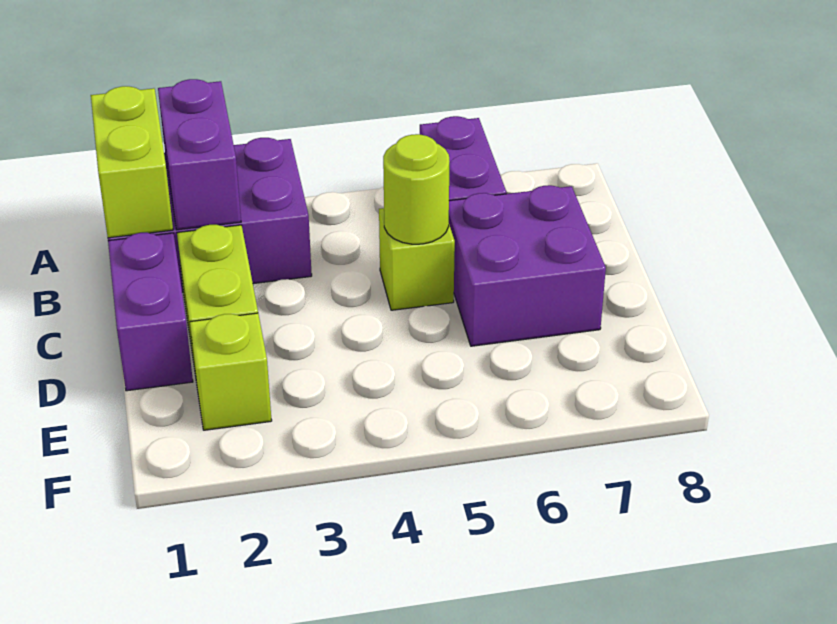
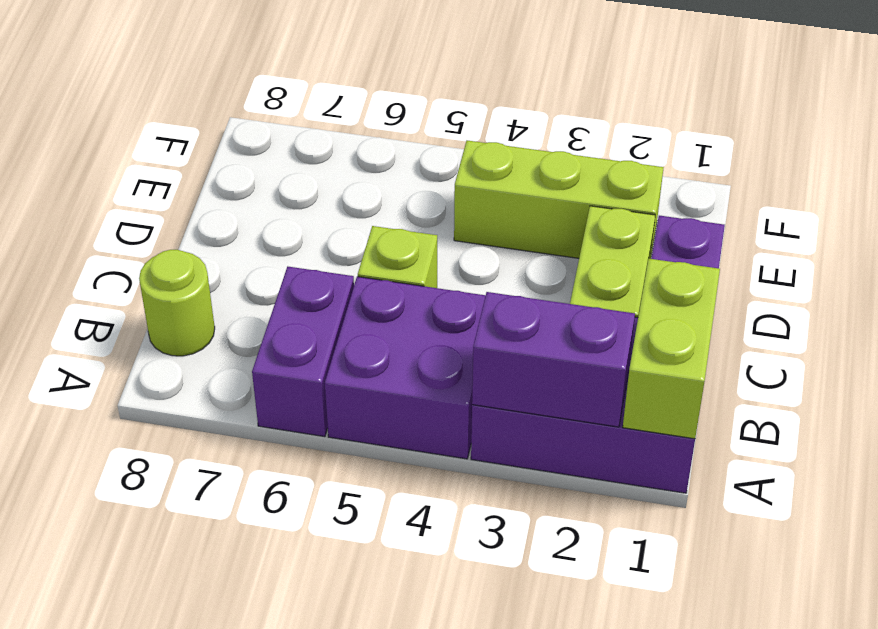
purple brick A2:B2 level 2 -> purple brick A2:A3 level 2
lime round brick C5 level 2 -> lime round brick B8 level 1
purple brick C6:D7 level 1 -> purple brick A4:B5 level 1
lime brick E2 level 1 -> lime brick E2:E4 level 1

